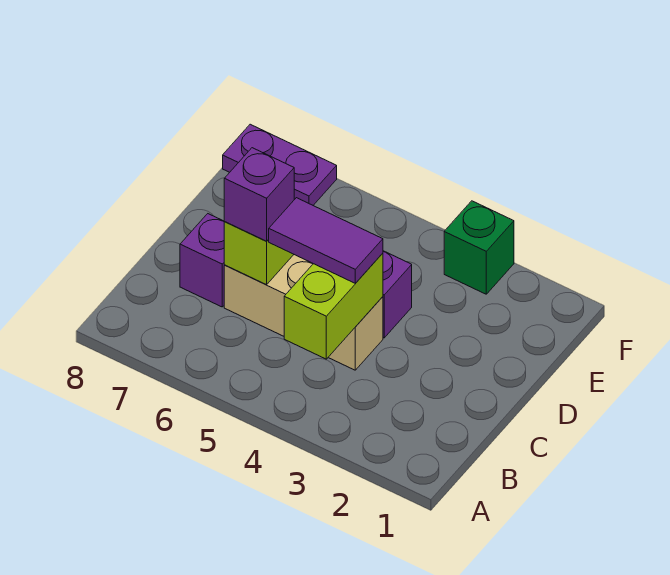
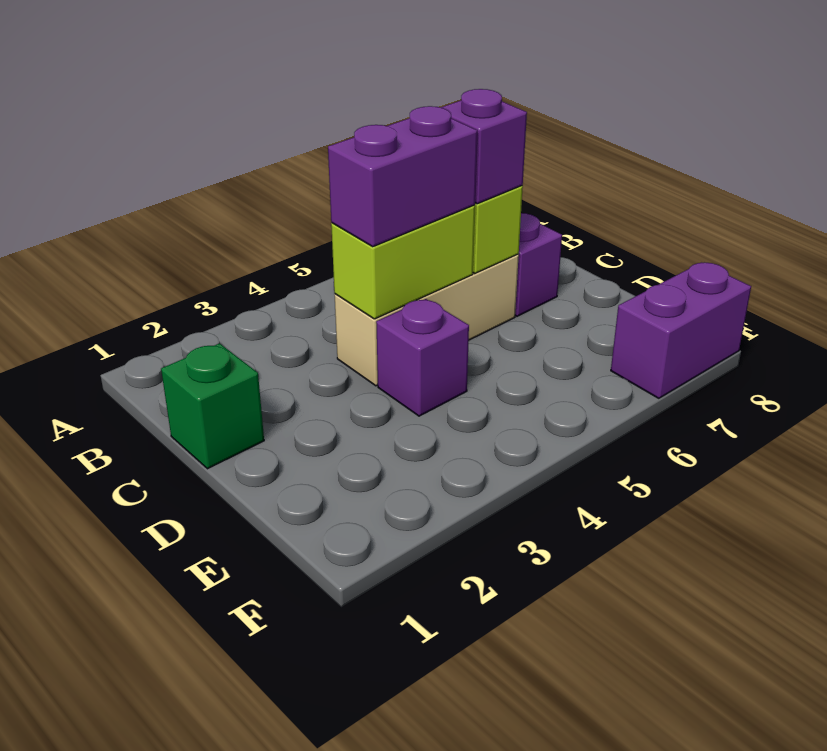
lime brick B4:C4 level 2 -> lime brick C4:C5 level 2
purple tile C4:C5 level 3 -> purple brick C4:C5 level 3
green brick F3 level 1 -> green brick C1 level 1
purple plate F7:F8 level 1 -> purple brick F7:F8 level 1

